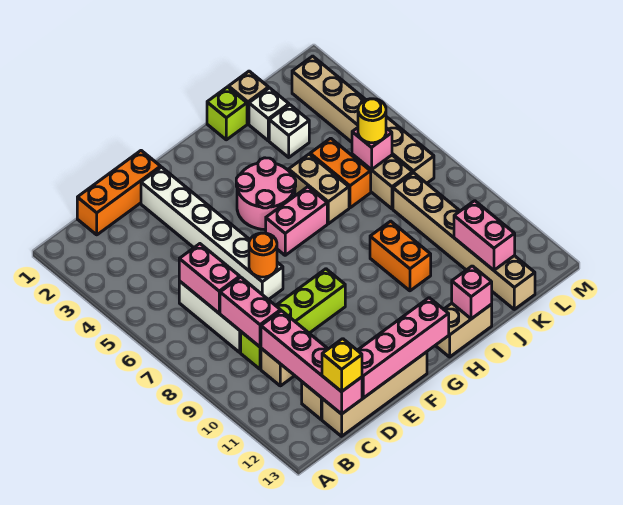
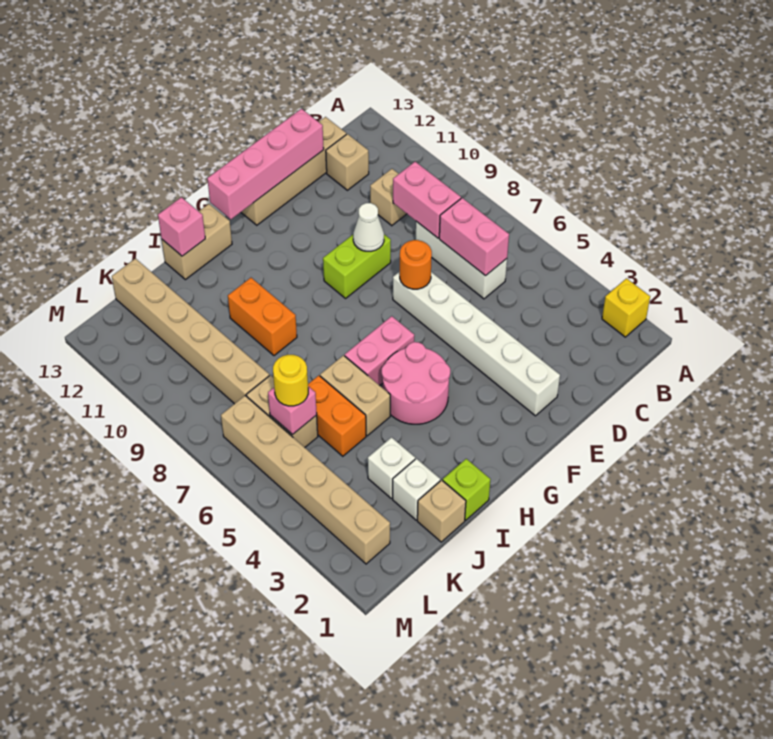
orange brick C1:E1 level 1 -> none
lime brick C9:F9 level 1 -> lime brick E9:F9 level 1
pink brick C10:C13 level 2 -> none
yellow brick C13 level 3 -> yellow brick A2 level 1
none -> white cone E9 level 2
pink brick K11:K12 level 2 -> none

